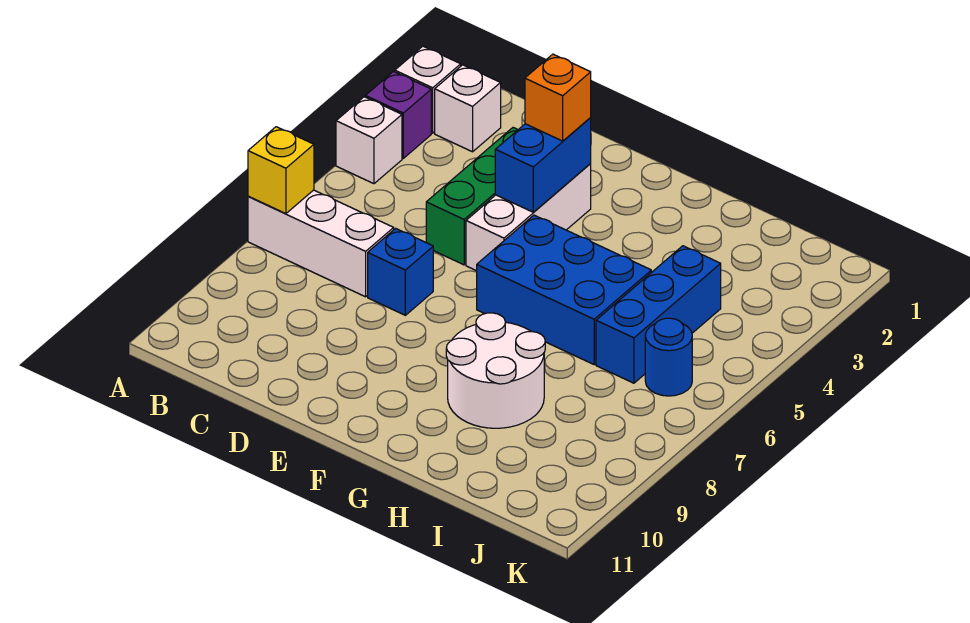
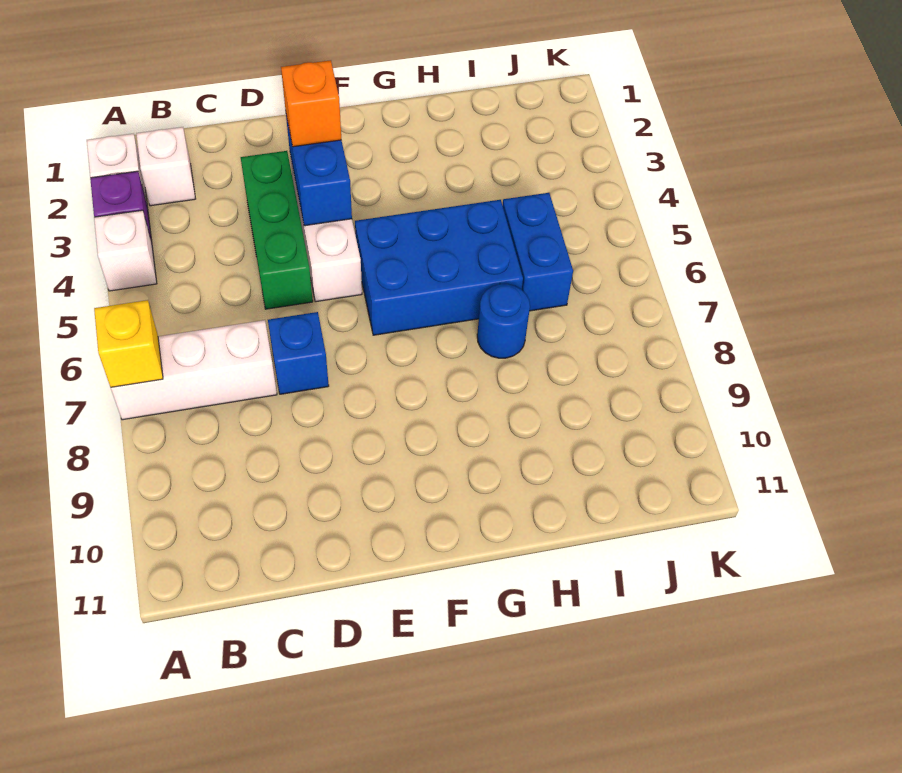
white round brick G8:H9 level 1 -> none
blue brick I4:I6 level 1 -> blue brick I5:I6 level 1
blue round brick J6 level 1 -> blue round brick H7 level 1

